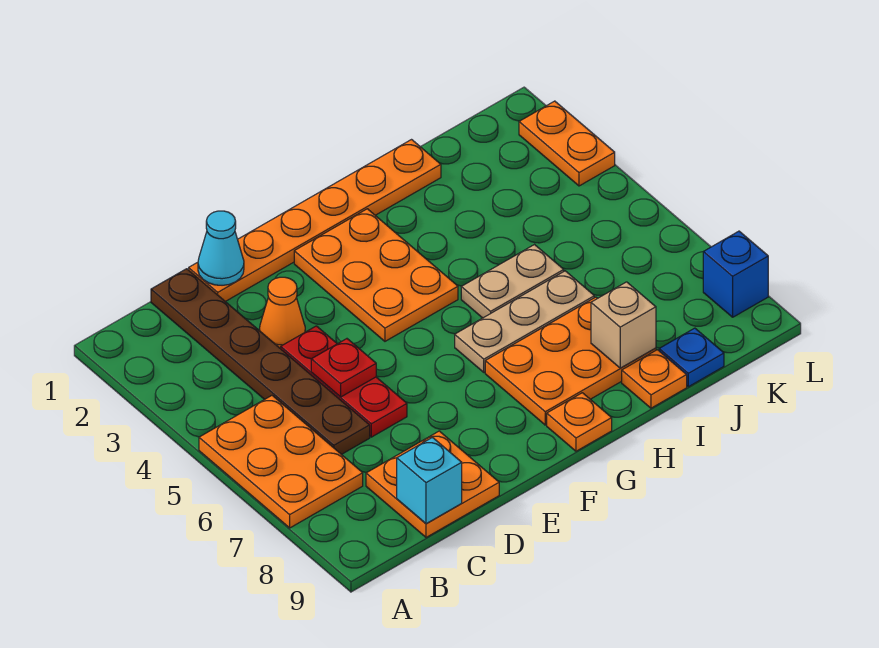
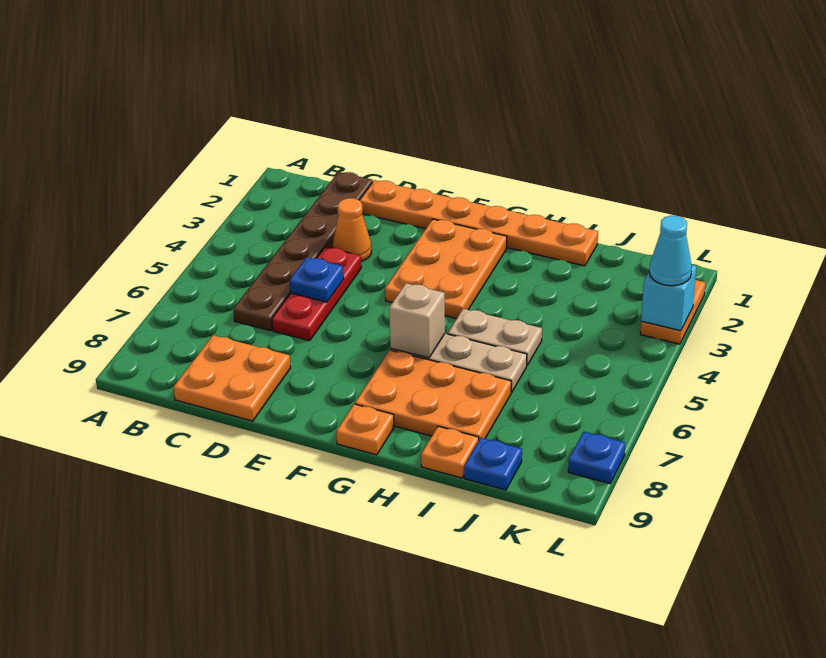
orange plate A5:B7 level 1 -> none
cyan brick C9 level 2 -> cyan brick L3 level 2
cyan cone D1 level 2 -> cyan cone L3 level 3
red plate D5 level 2 -> blue plate D5 level 2
tan brick I8 level 2 -> tan brick G6 level 2
blue brick L8 level 1 -> blue plate L8 level 1

